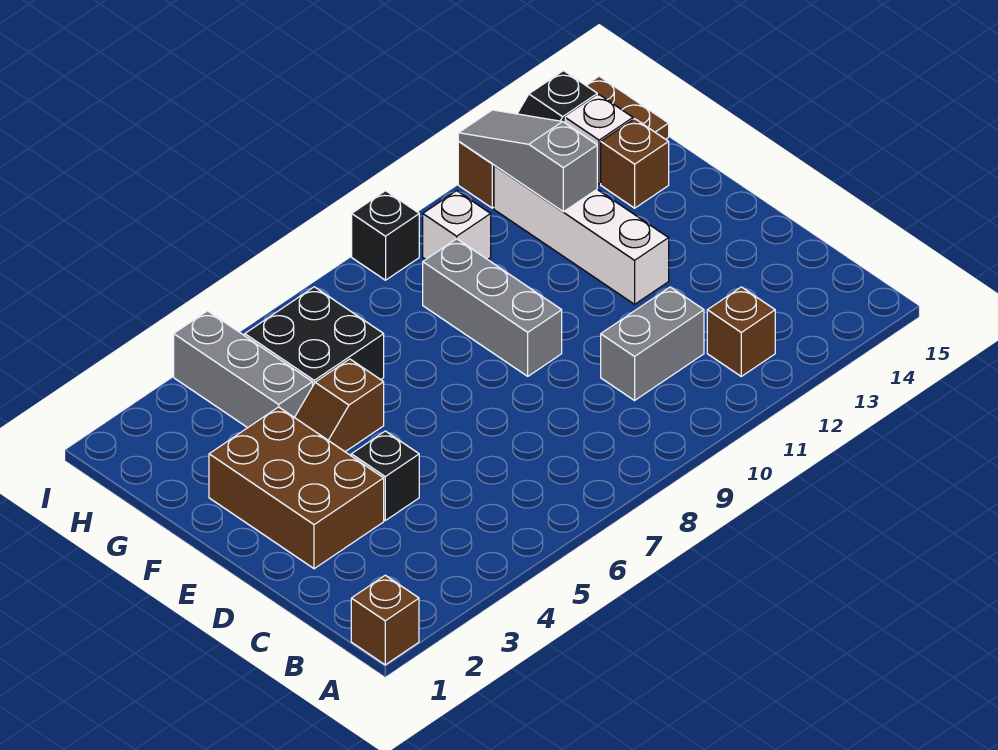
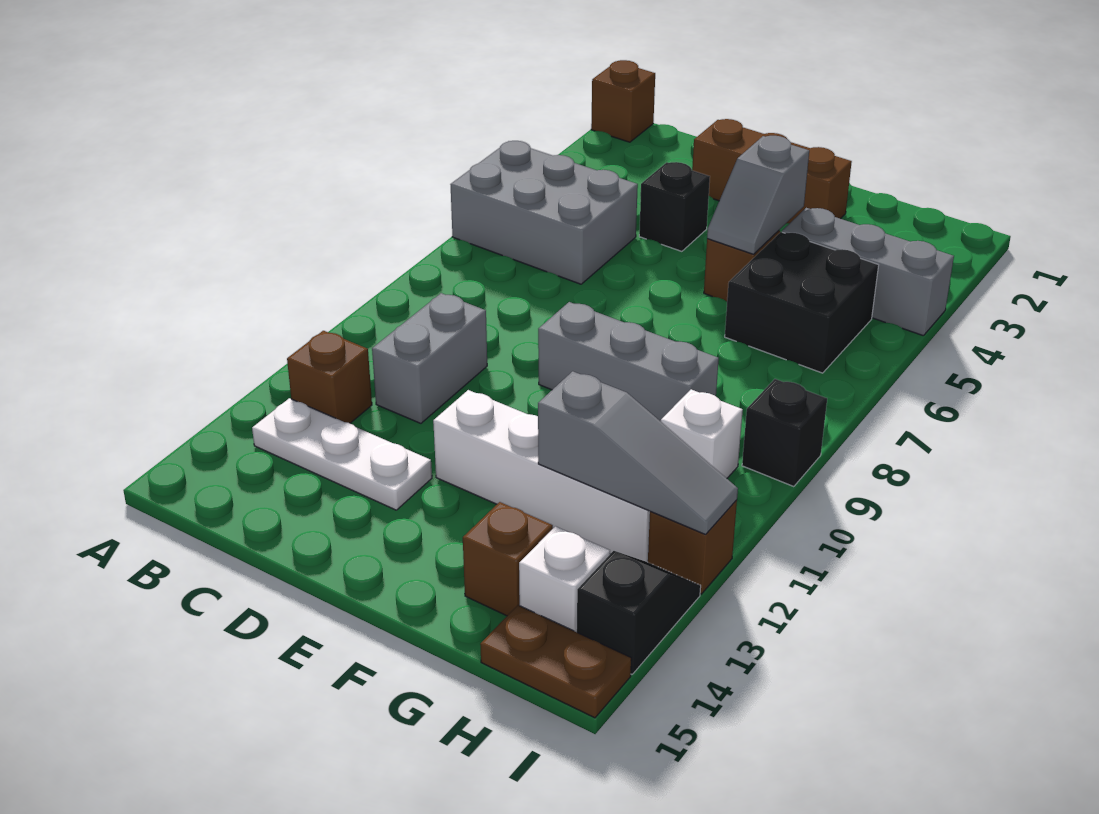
none -> grey brick A5:C6 level 1
none -> white plate B13:D13 level 1
brown brick D2:F3 level 1 -> brown brick D2:F2 level 1
none -> grey slope F4:F5 level 2 top 4

